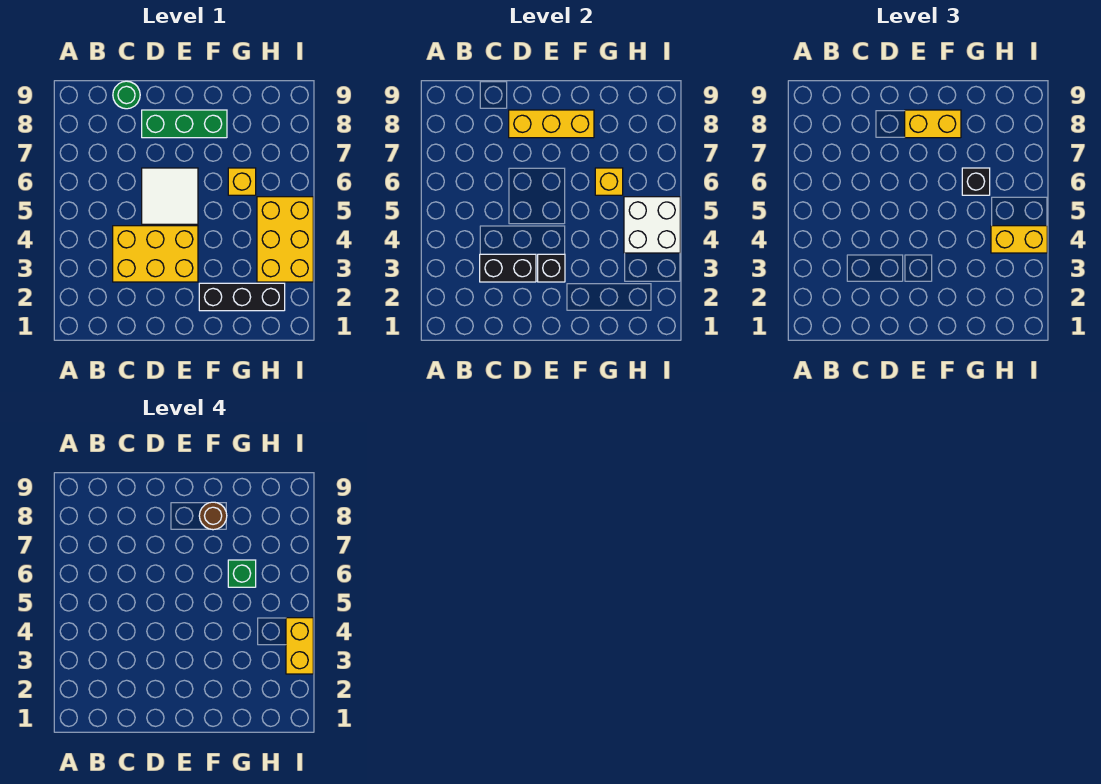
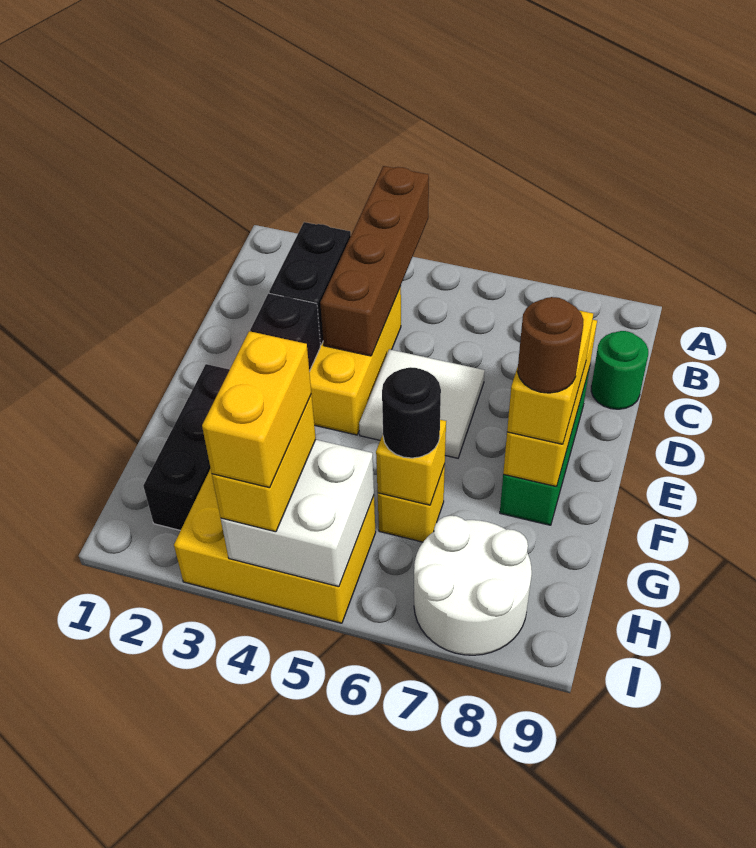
none -> brown brick A4:D4 level 2
black brick G6 level 3 -> black round brick G6 level 3
green brick G6 level 4 -> none
none -> white round brick H7:I8 level 1
yellow brick I3:I4 level 4 -> yellow brick H4:I4 level 4

